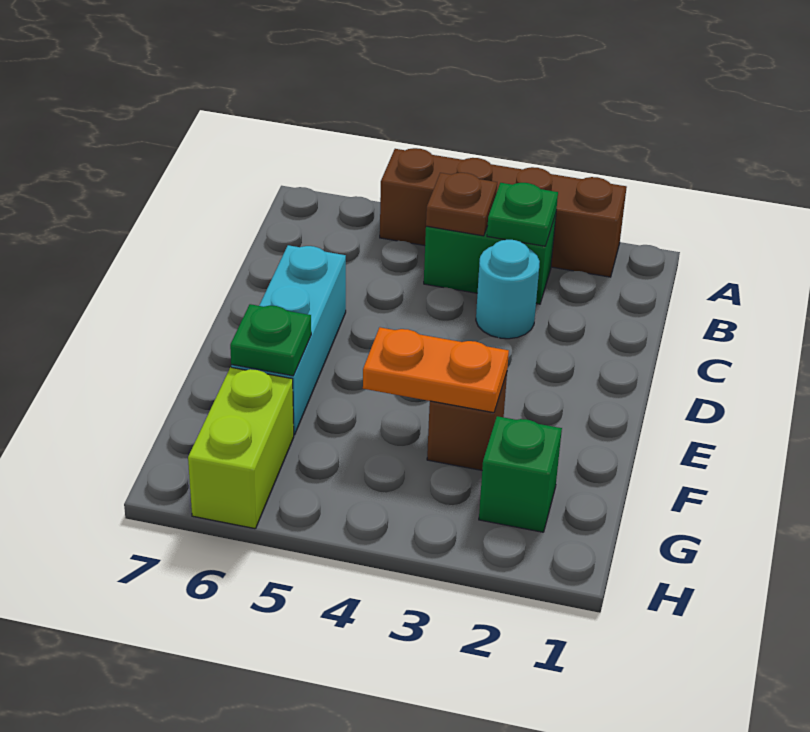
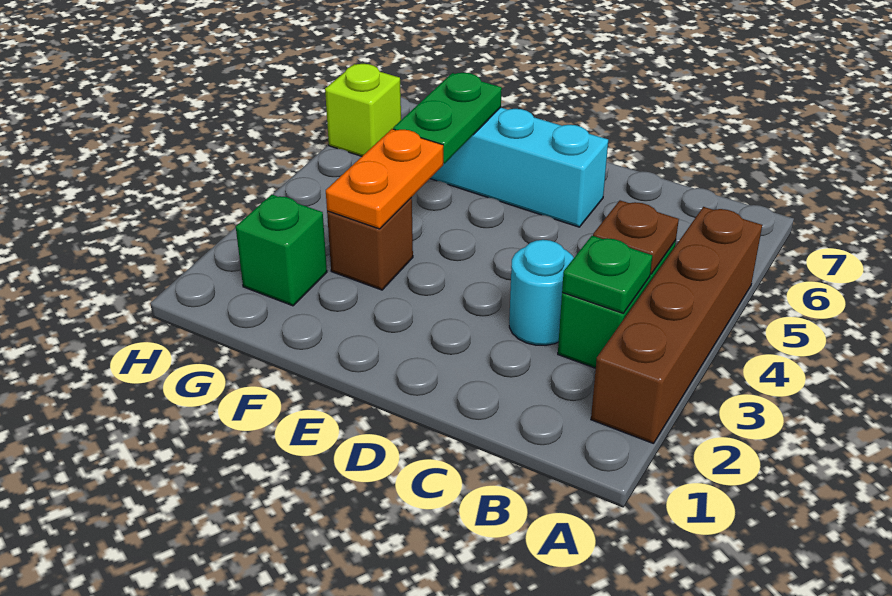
green plate F6 level 2 -> green plate F5:F6 level 2
lime brick G6:H6 level 1 -> lime brick H6 level 1

